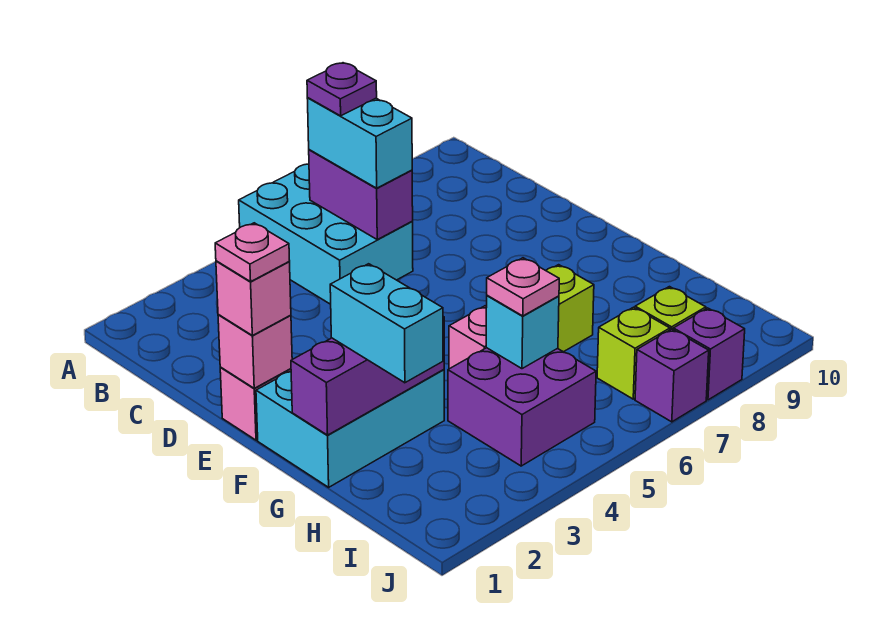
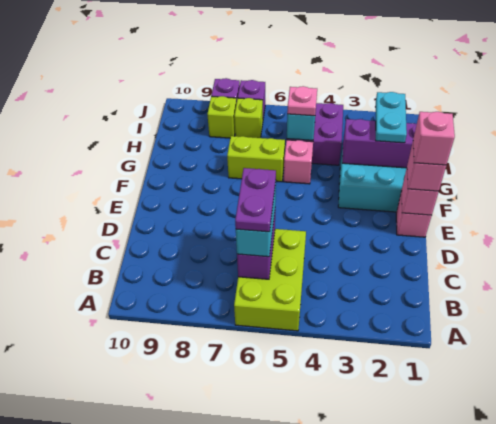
cyan brick A5:C6 level 1 -> lime brick A5:C6 level 1
purple plate B6 level 4 -> purple plate B6:C6 level 4
pink plate E1 level 4 -> pink brick E1 level 4
cyan brick G2:H2 level 3 -> cyan plate G2:H2 level 3

